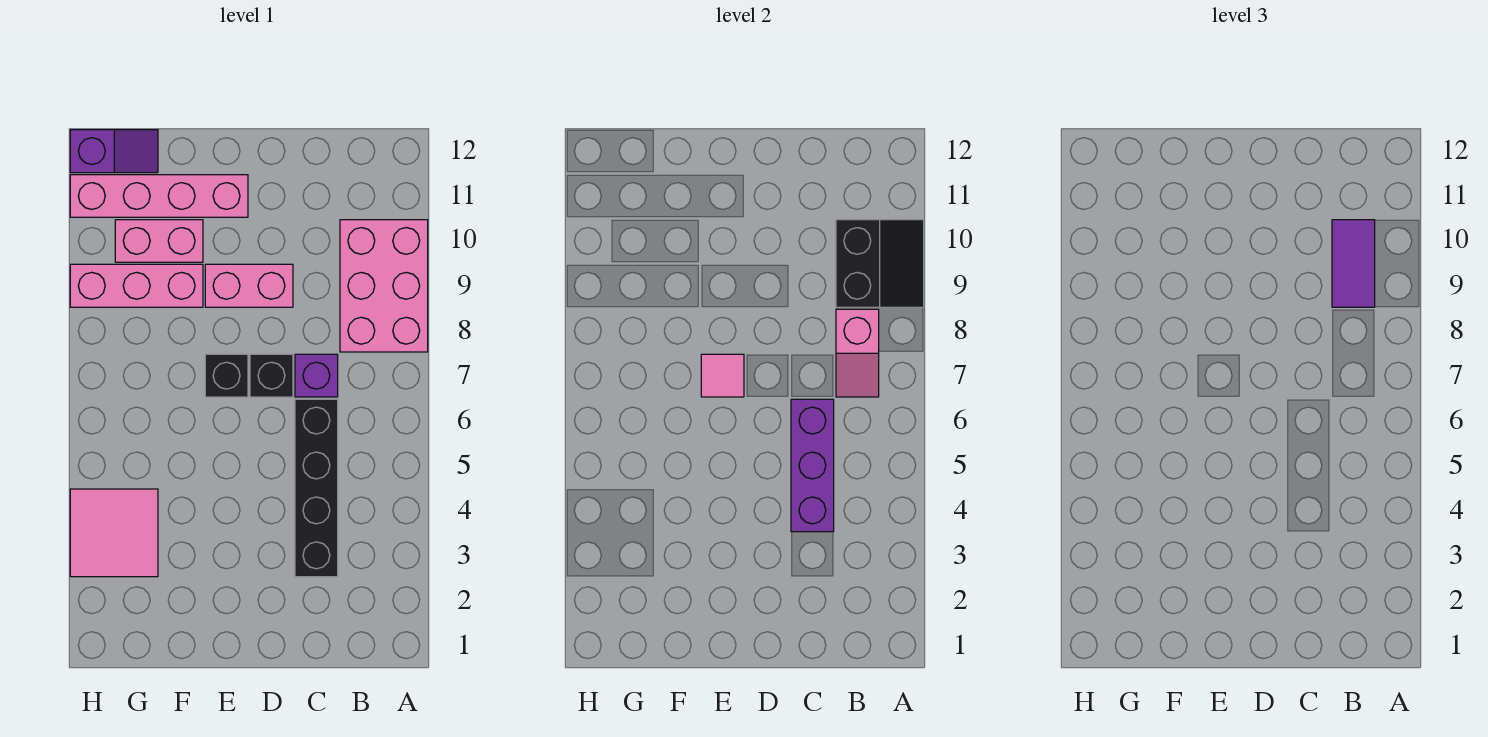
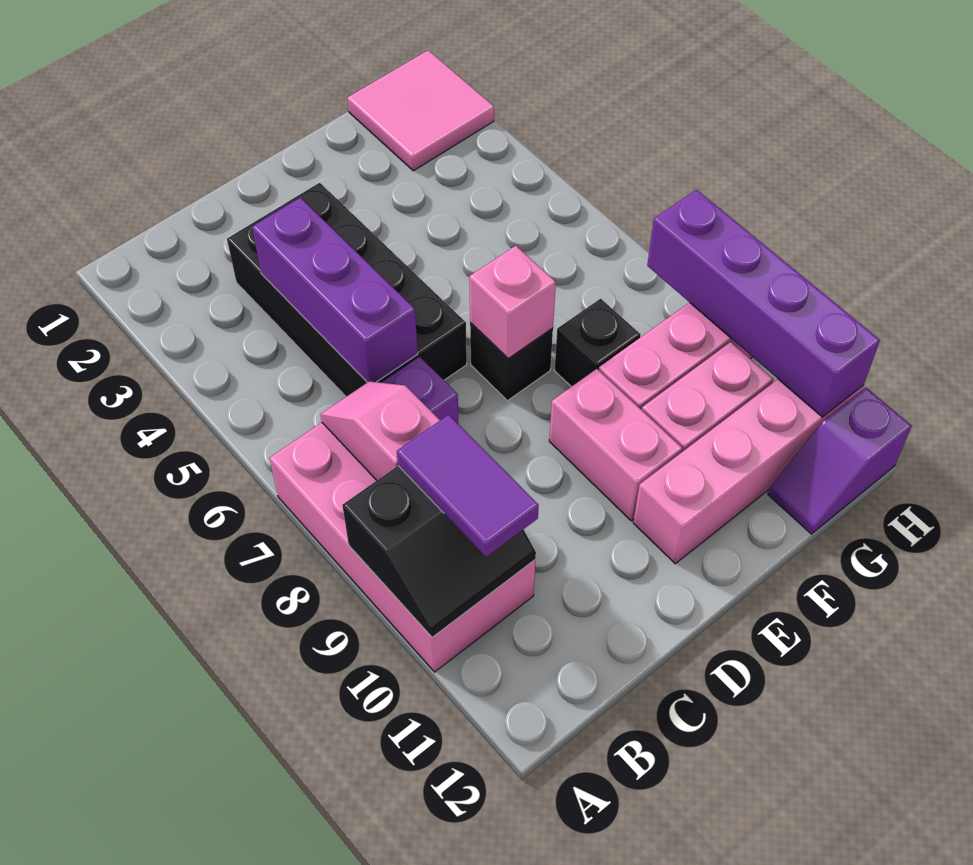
pink brick A8:B10 level 1 -> pink brick A7:B10 level 1
black slope A9:B10 level 2 top B -> black slope A9:B10 level 2 top 9
black brick C3:C6 level 1 -> black brick C3:D6 level 1
black brick D7 level 1 -> black brick F8 level 1
pink brick D9:E9 level 1 -> pink brick E9:E10 level 1
pink tile E7 level 2 -> pink brick E7 level 2
pink tile G3:H4 level 1 -> pink tile G1:H2 level 1
none -> purple brick H8:H11 level 2

